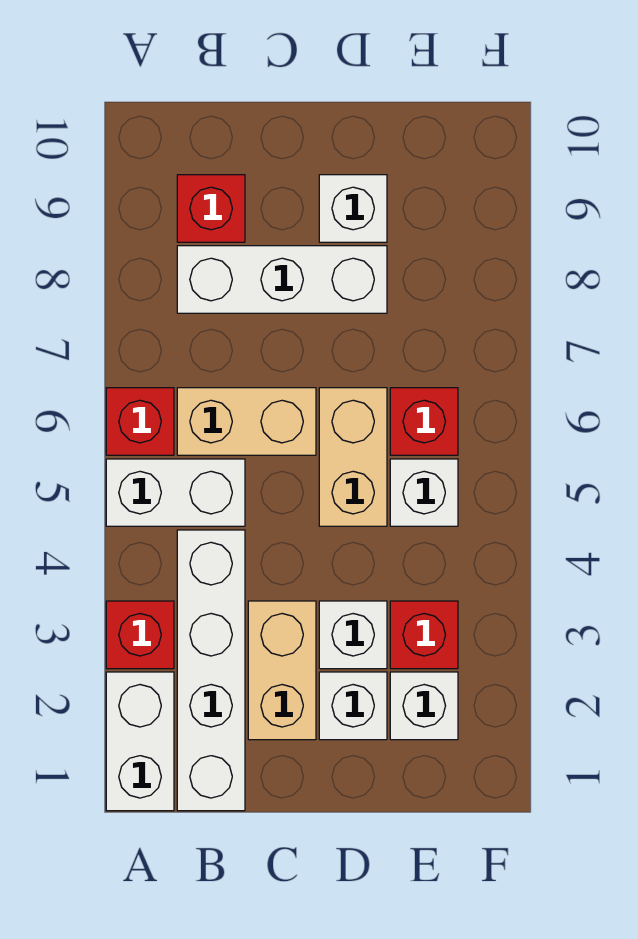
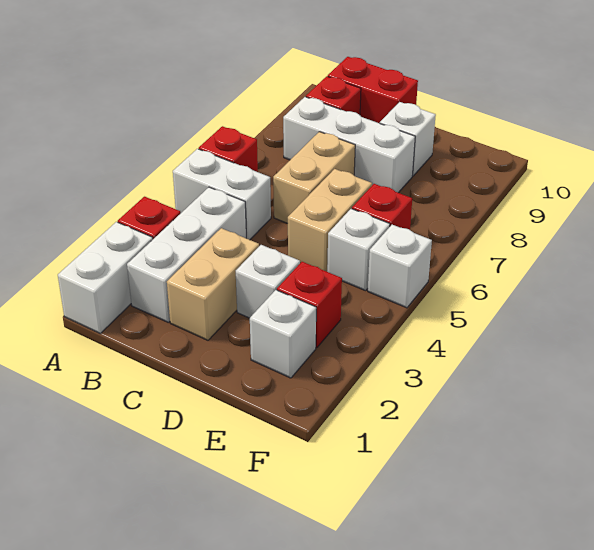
white brick B1:B4 level 1 -> white brick B2:B4 level 1
tan brick B6:C6 level 1 -> tan brick C6:C7 level 1
none -> red brick B10:C10 level 1
white brick D2 level 1 -> white brick F5 level 1

